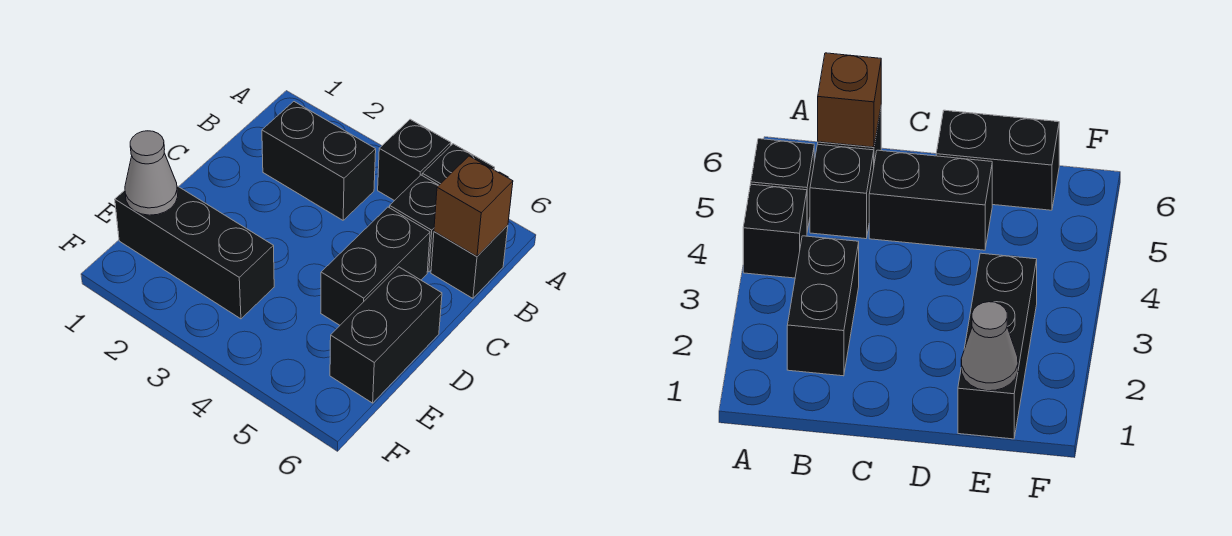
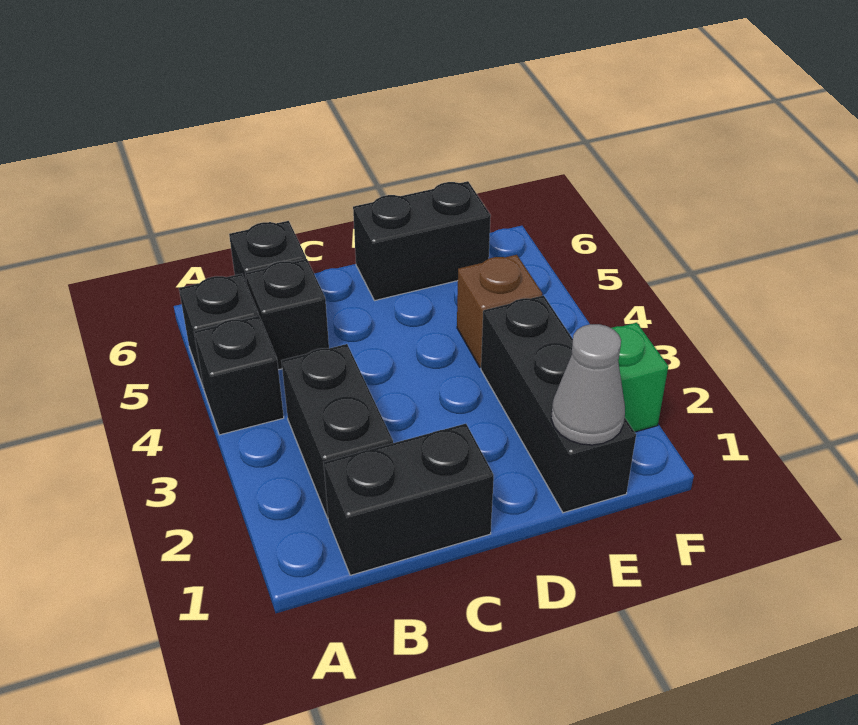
brown brick B6 level 2 -> brown brick E4 level 1
black brick C5:D5 level 1 -> black brick B1:C1 level 1
none -> green brick F2 level 1

